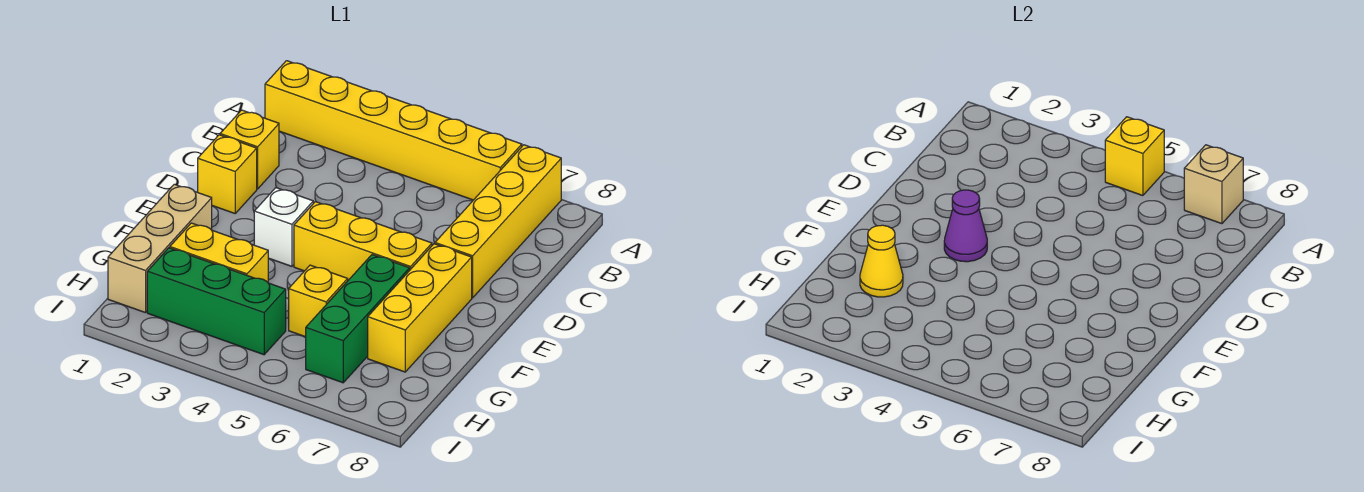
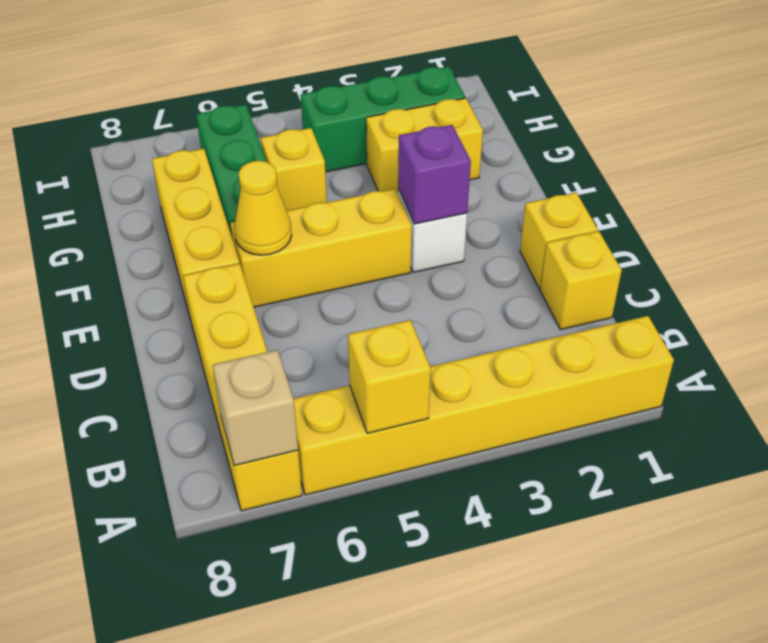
purple cone E3 level 2 -> purple brick E3 level 2
tan brick F1:H1 level 1 -> none
yellow cone G2 level 2 -> yellow cone E6 level 2

